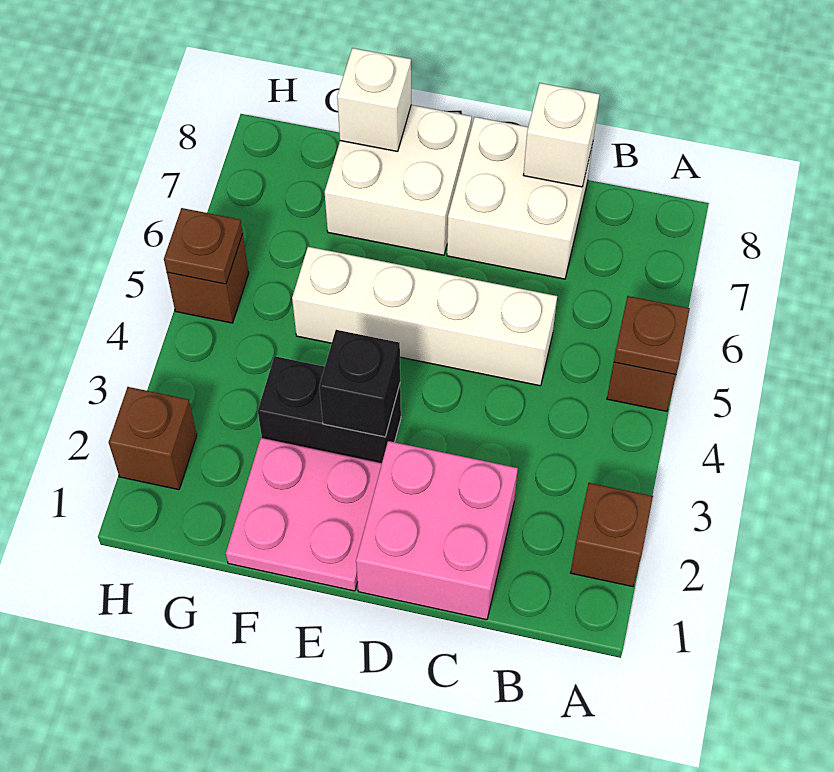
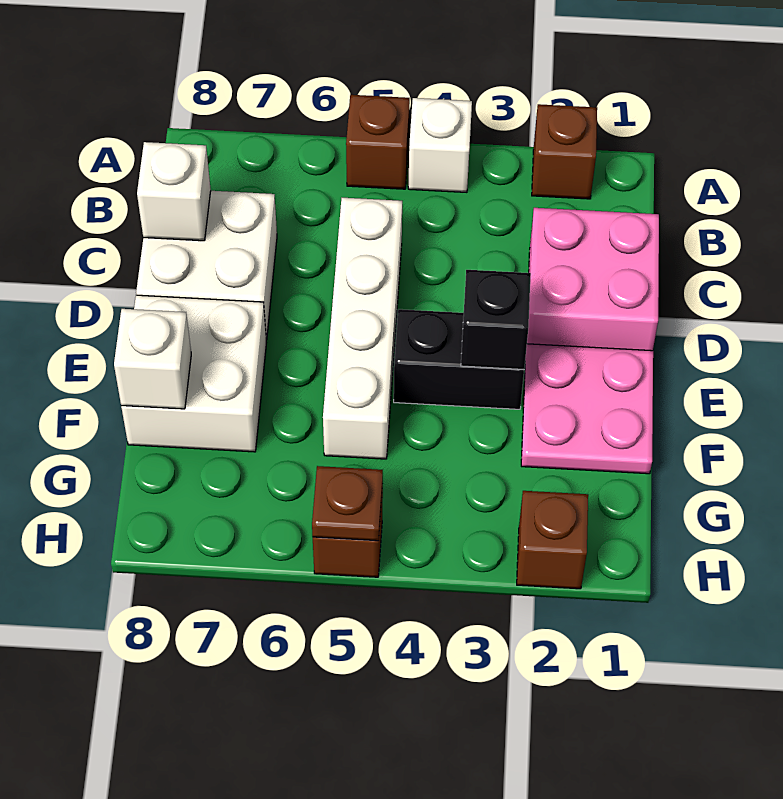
none -> white brick A4 level 1
brown plate A5 level 2 -> none
black brick E3:F3 level 1 -> black brick E3:E4 level 1

